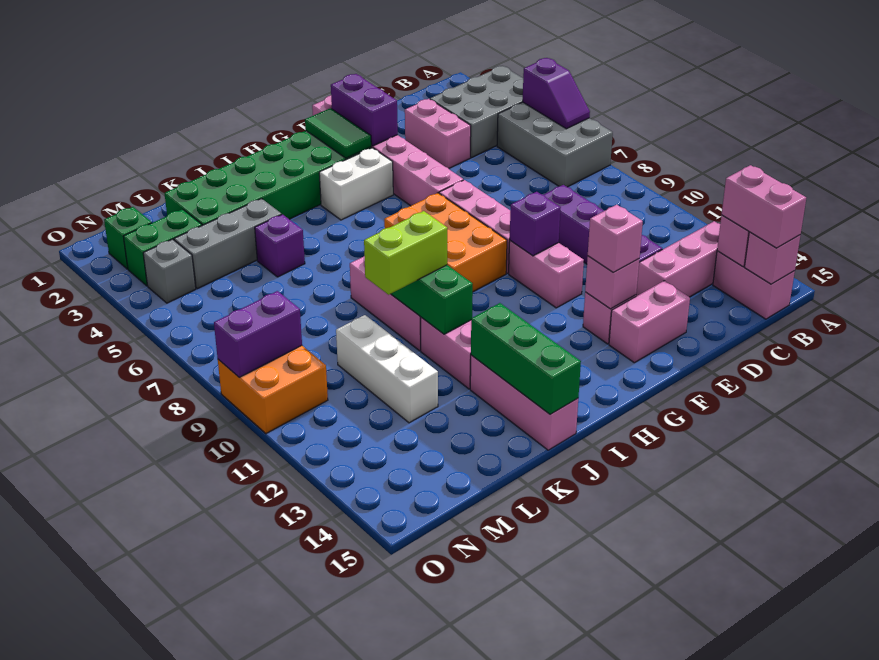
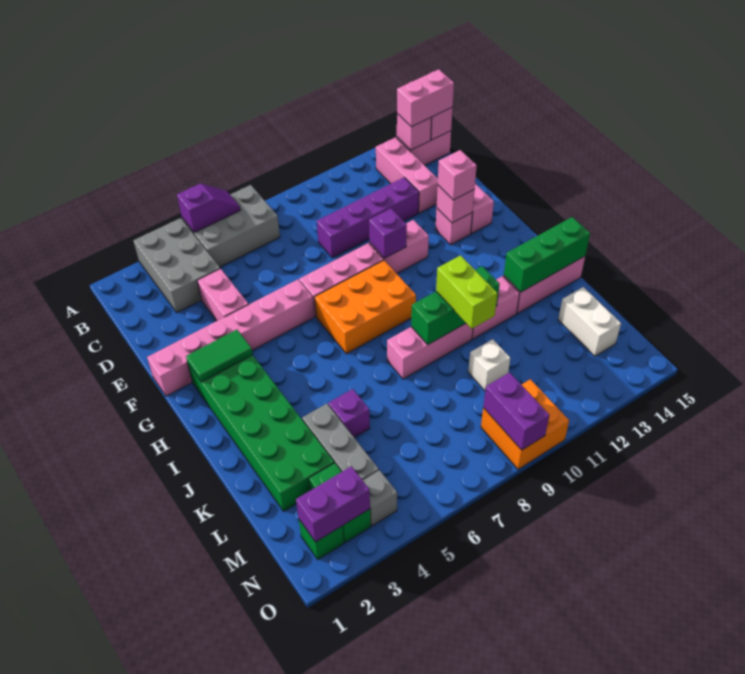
pink brick D3:D4 level 1 -> pink brick D4:E4 level 1
purple brick F2:F3 level 2 -> purple brick N2:N3 level 2
white brick G4:H4 level 1 -> white brick L14:M14 level 1
white brick L10:L12 level 1 -> white brick L10 level 1

